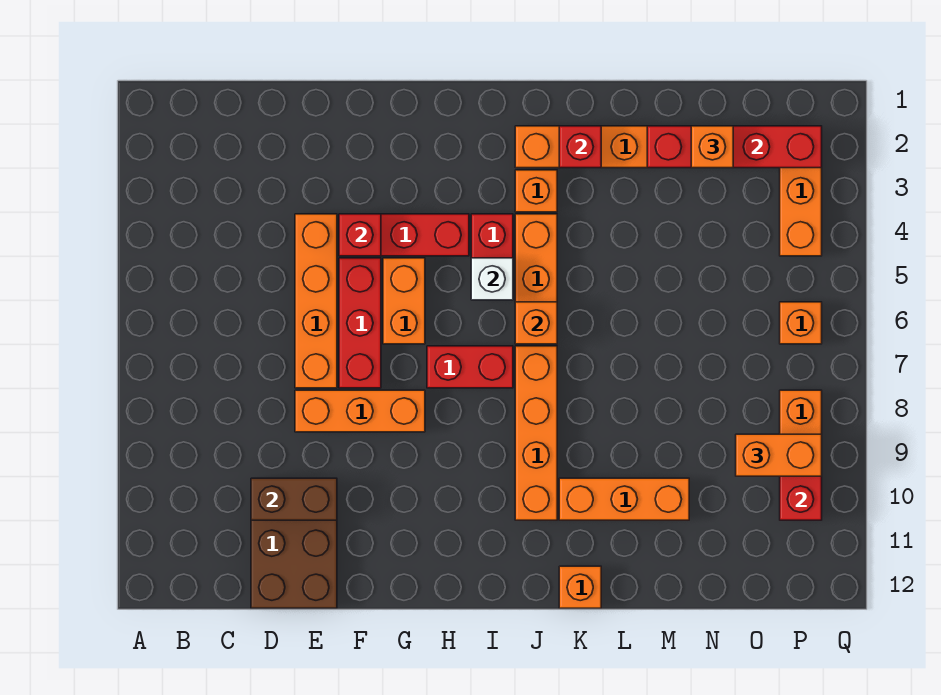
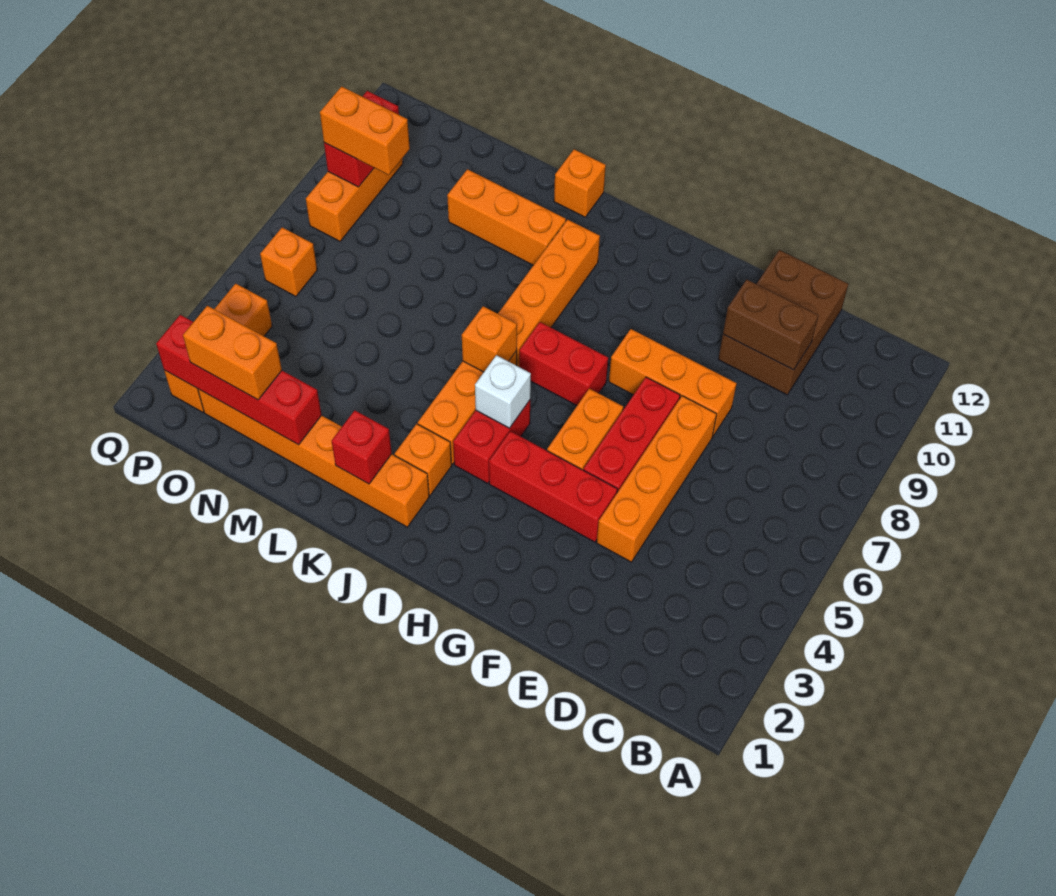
red brick F4 level 2 -> none
orange brick N2 level 3 -> orange brick N2:O2 level 3

